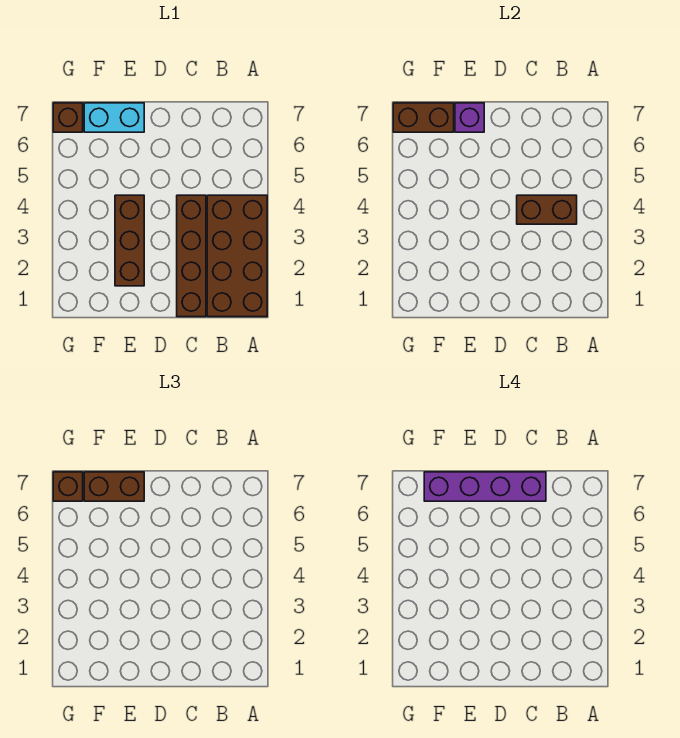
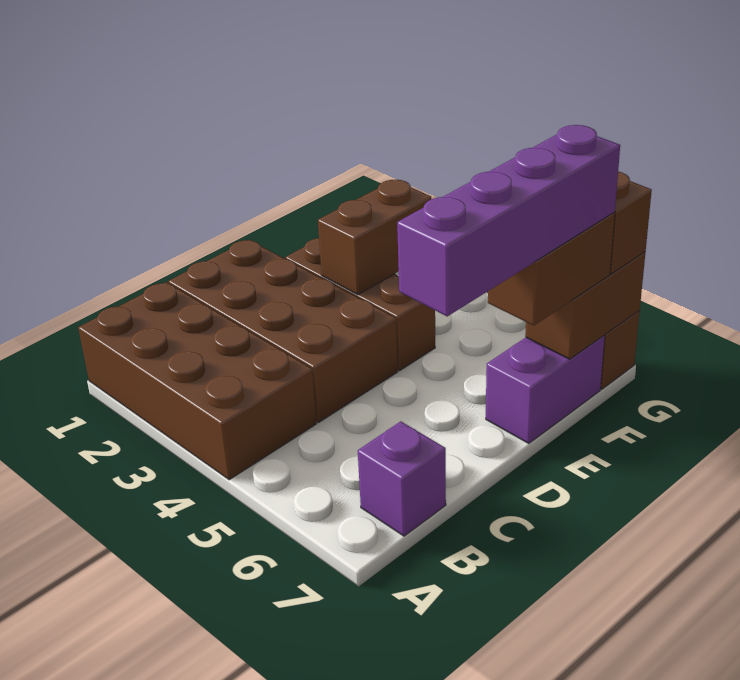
brown brick B4:C4 level 2 -> brown brick E3:F3 level 2
brown brick C1:C4 level 1 -> brown brick C1:D4 level 1
cyan brick E7:F7 level 1 -> purple brick E7:F7 level 1
purple brick E7 level 2 -> purple brick B7 level 1

